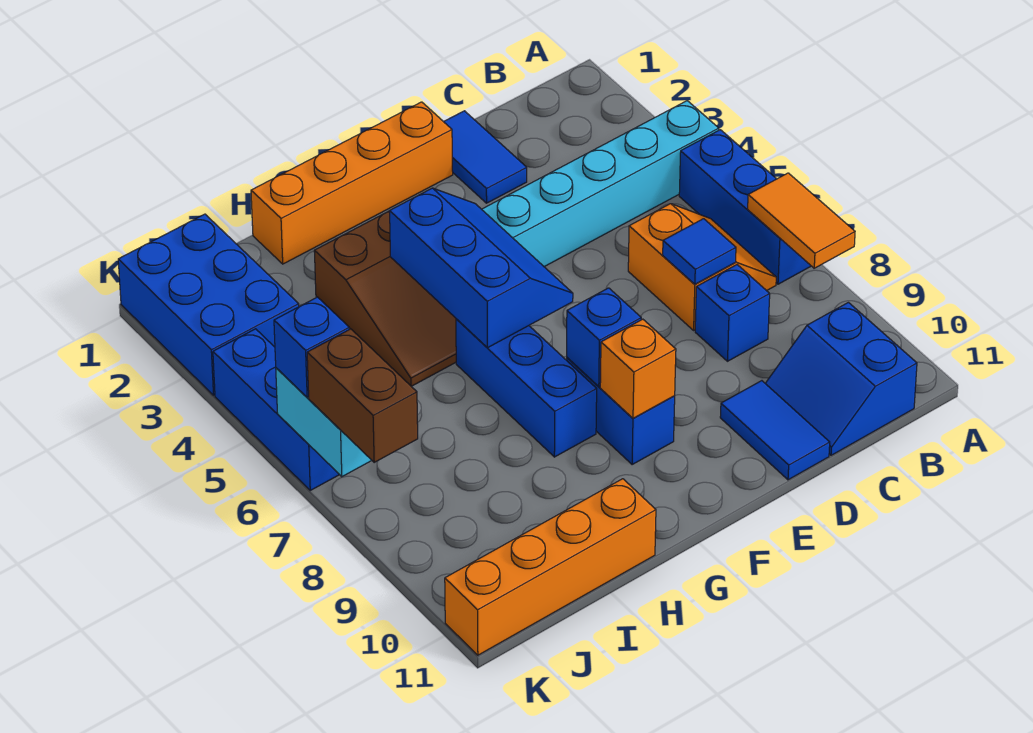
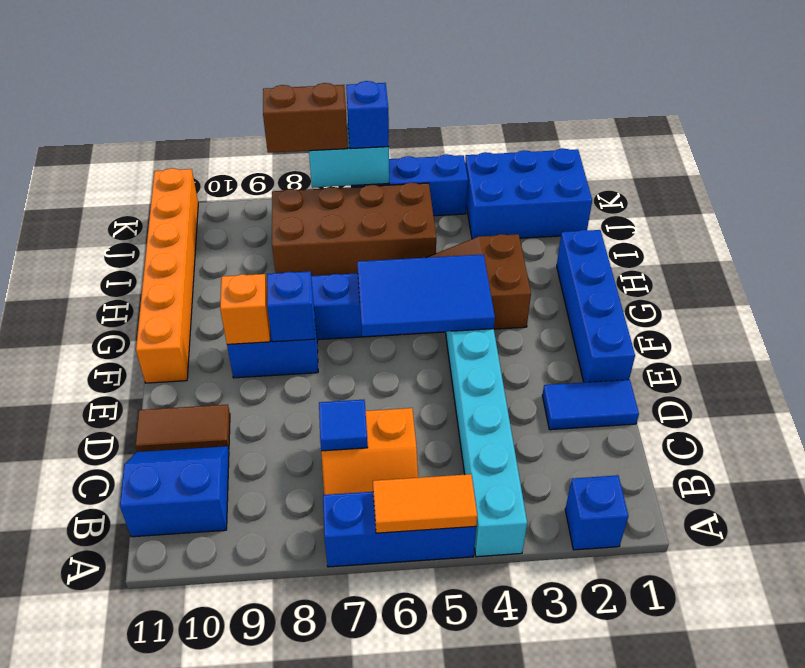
orange tile A7:A8 level 2 -> orange tile A5:A6 level 2
blue brick C8 level 1 -> blue brick A2 level 1
blue tile D10:D11 level 1 -> brown tile D10:D11 level 1
orange brick E1:H1 level 1 -> blue brick E1:H1 level 1
blue slope F4:G6 level 2 top G -> blue tile F4:G6 level 2
orange brick H11:K11 level 1 -> orange brick F11:K11 level 1
none -> brown brick I5:J8 level 1

